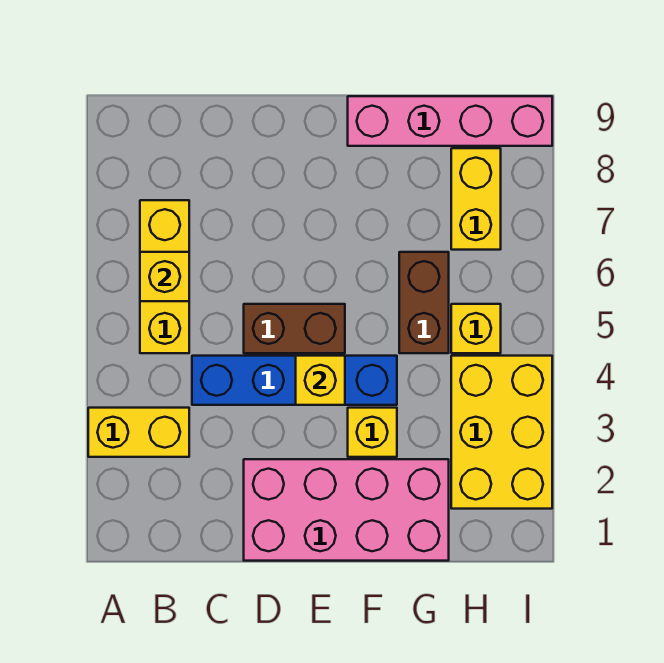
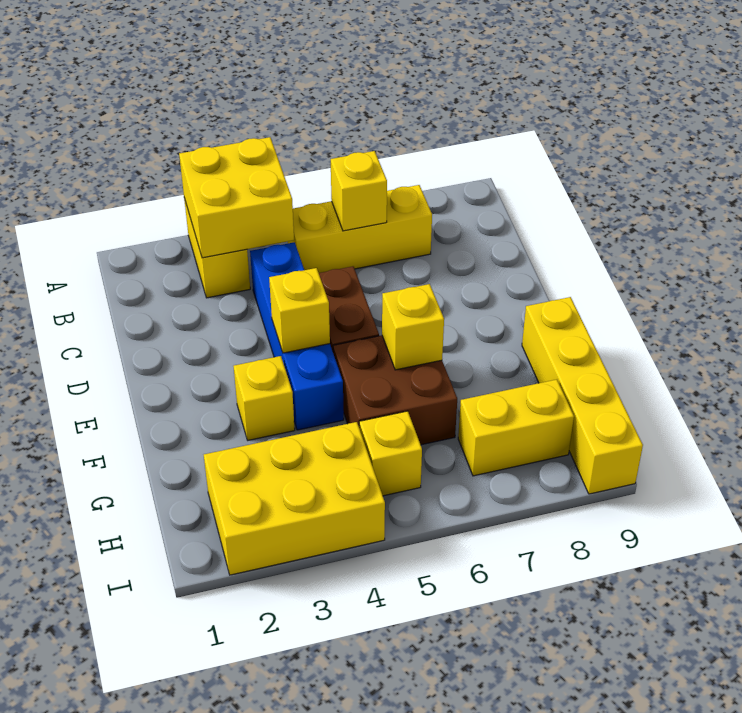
none -> yellow brick A3:B4 level 2
pink brick D1:G2 level 1 -> none
none -> yellow brick F6 level 2
pink brick F9:I9 level 1 -> yellow brick F9:I9 level 1
brown brick G5:G6 level 1 -> brown brick F5:G6 level 1

